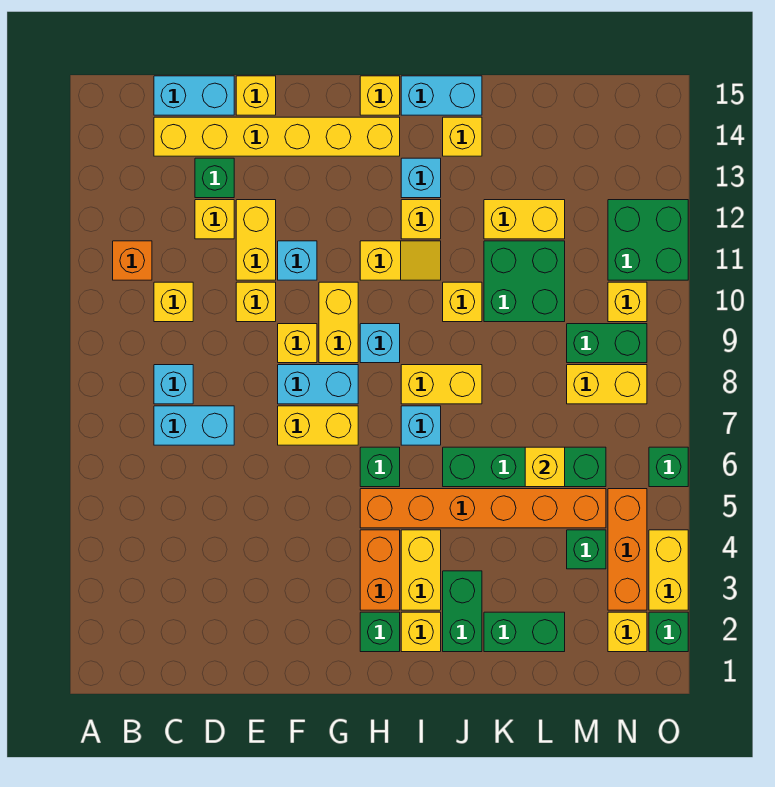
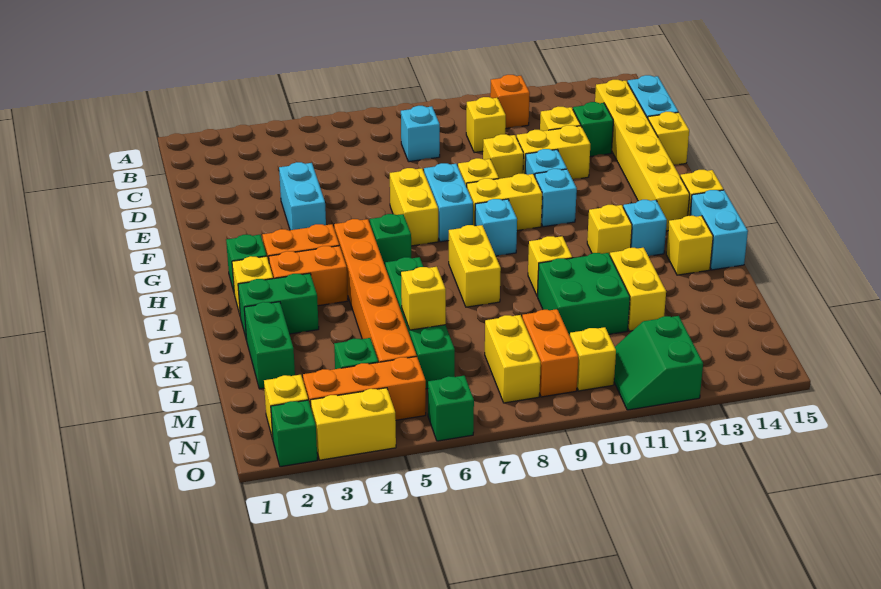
cyan brick C7:D7 level 1 -> cyan brick E4:F4 level 1
yellow slope H11:I11 level 1 top H -> none
yellow brick I3:I4 level 1 -> orange brick I3:I4 level 1
cyan brick I7 level 1 -> cyan brick G11 level 1
green brick M9:N9 level 1 -> orange brick M9:N9 level 1
green brick N11:O12 level 1 -> green slope N11:O12 level 1 top 12

